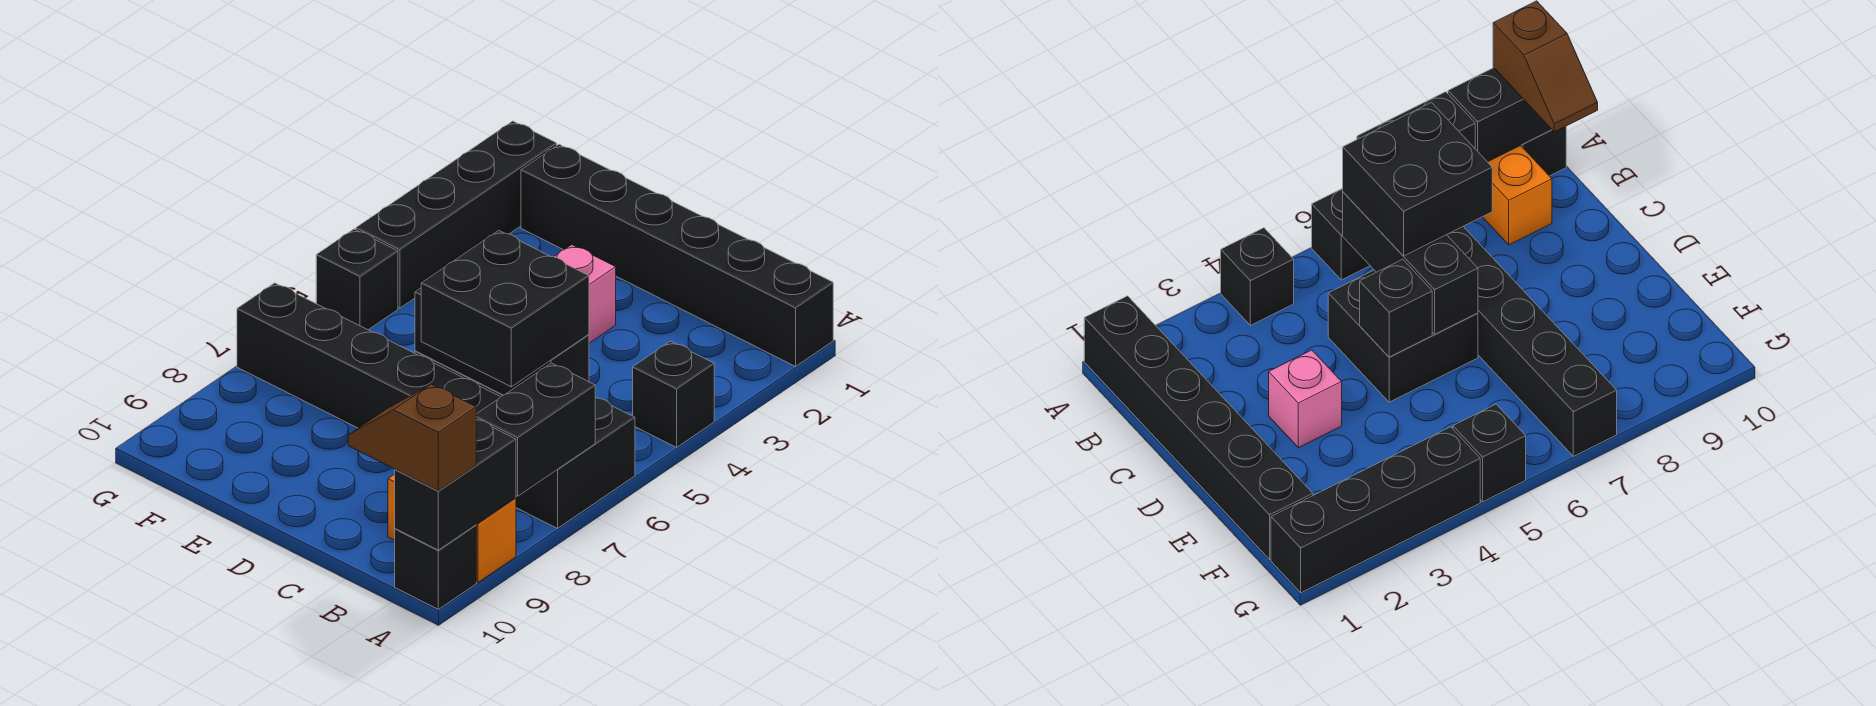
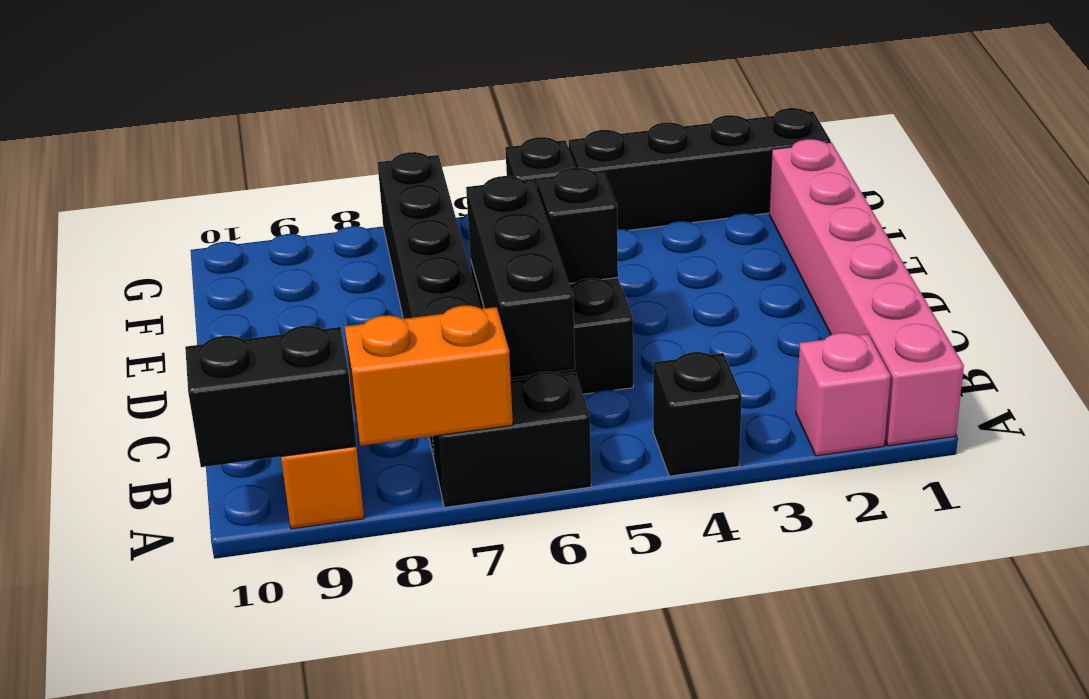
black brick A1:F1 level 1 -> pink brick A1:F1 level 1
black brick A7:A8 level 2 -> orange brick A7:A8 level 2
black brick A10 level 1 -> none
brown slope A10:B10 level 3 top A -> none
black brick B6:C7 level 3 -> none
pink brick D3 level 1 -> pink brick A2 level 1

